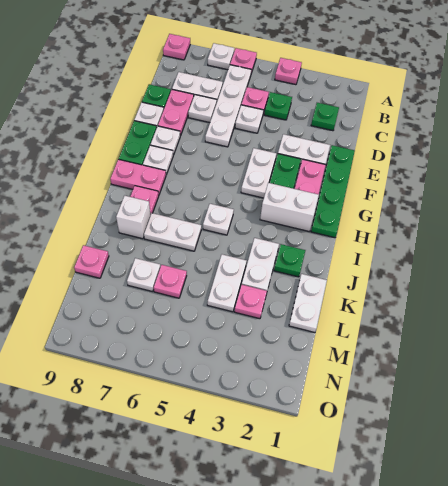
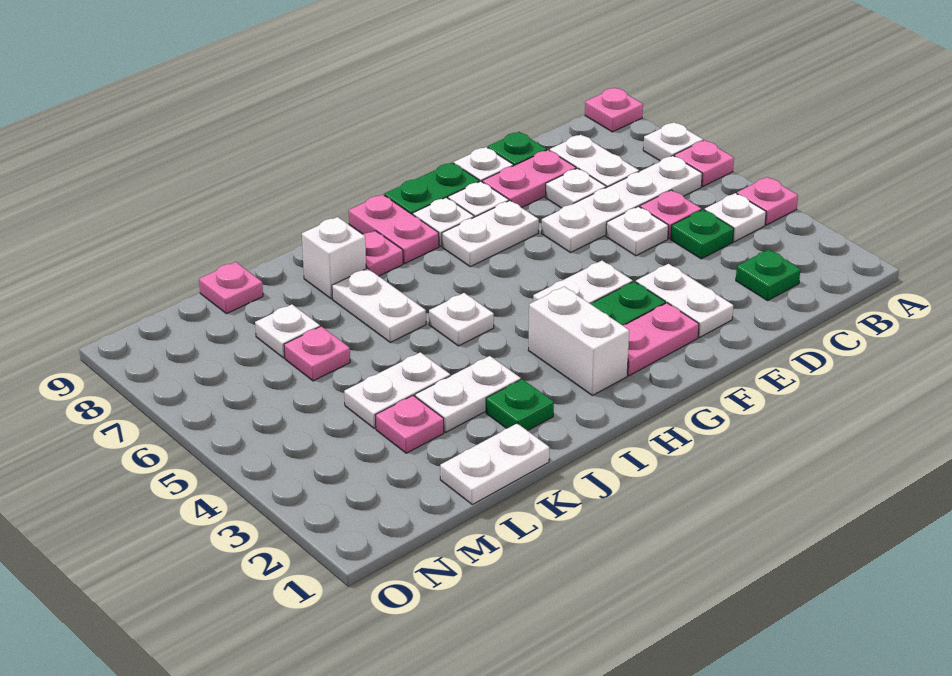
none -> white plate B4 level 1
green plate E1:H1 level 1 -> none
none -> white plate F7:G7 level 1

